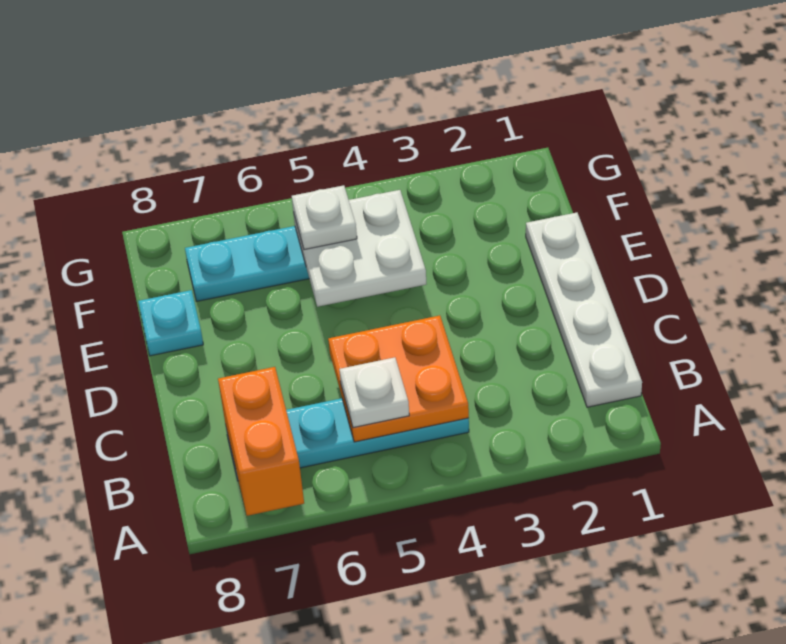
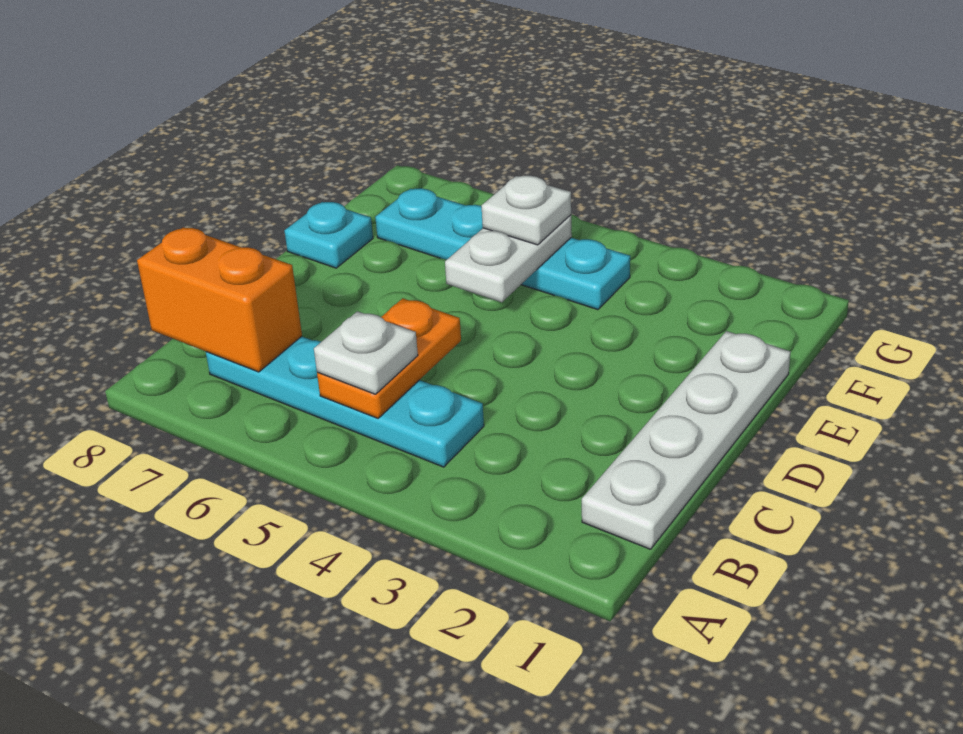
orange brick A7:B7 level 2 -> orange brick B7:B8 level 2
orange plate B4:C5 level 2 -> orange plate B5:C5 level 2
white plate E4:F5 level 2 -> white plate E5:F5 level 2

